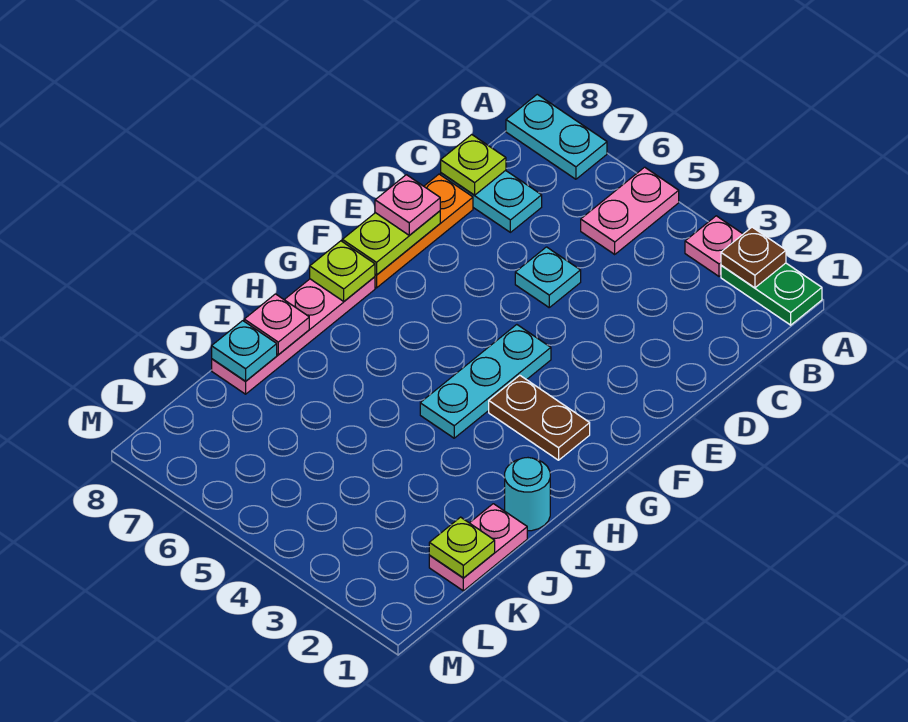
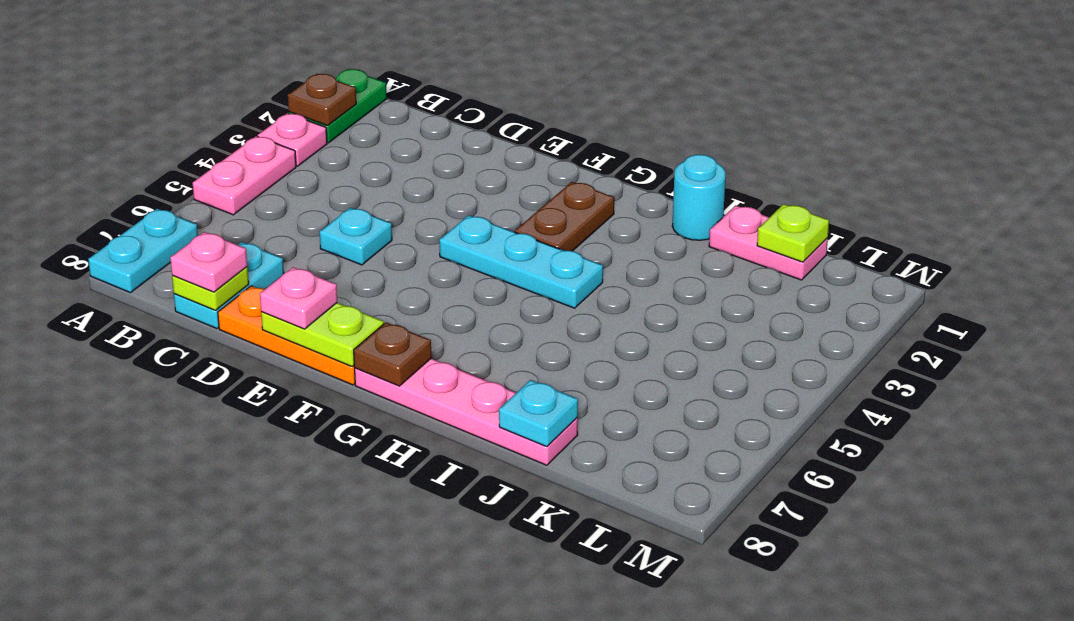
pink plate A5:B5 level 1 -> pink plate A4:A5 level 1
lime plate G8 level 2 -> brown plate G8 level 2
pink plate I8 level 2 -> pink plate C8 level 3

